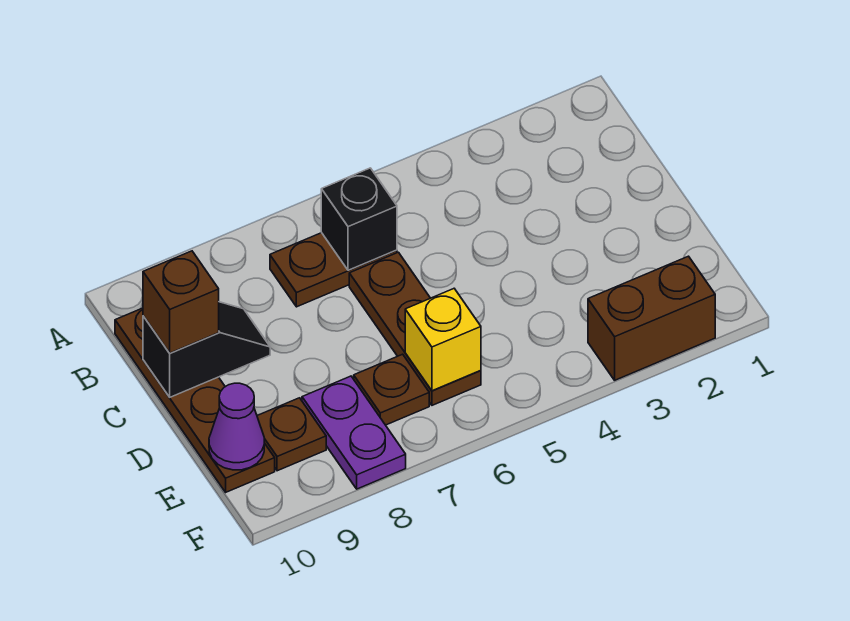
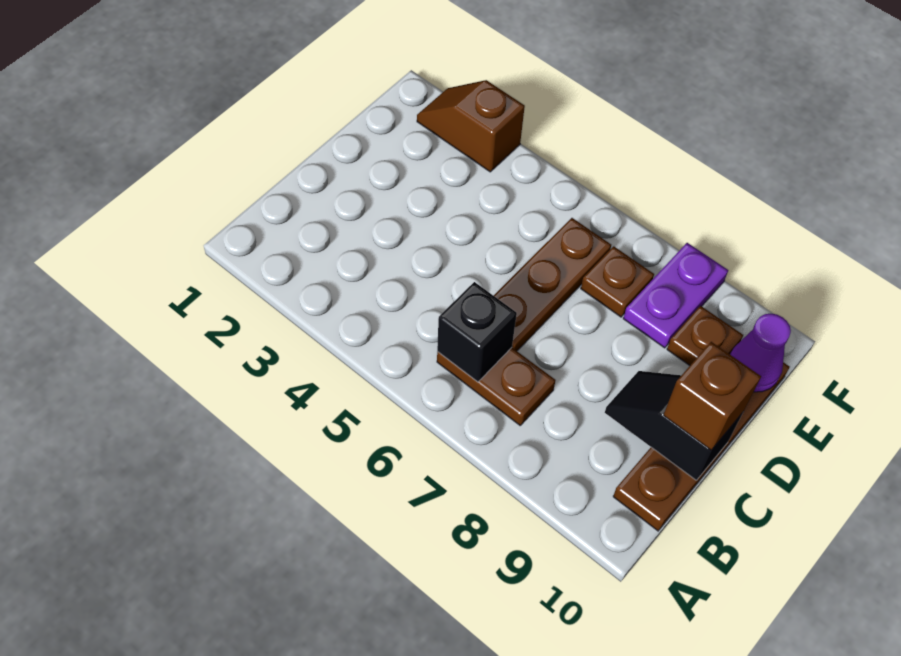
yellow brick E6 level 2 -> none
brown brick F2:F3 level 1 -> brown slope F2:F3 level 1 top 3

